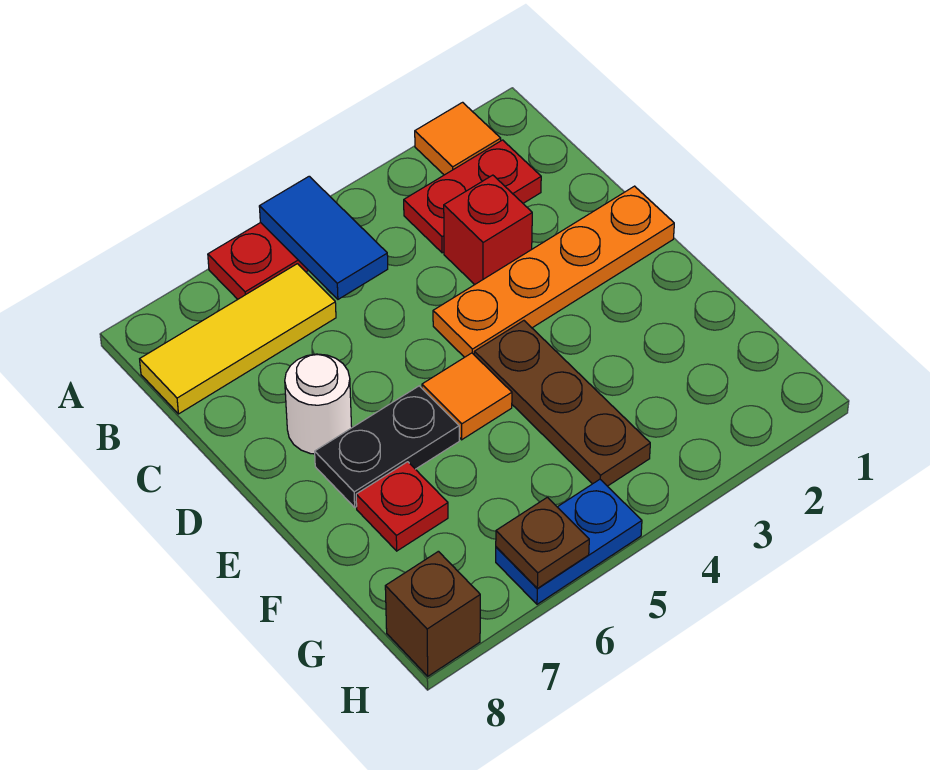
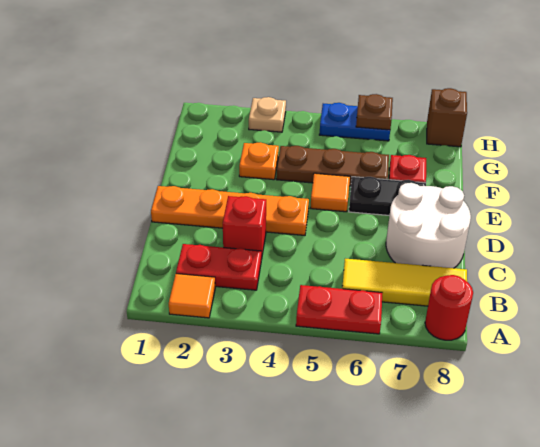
blue tile A5:B5 level 2 -> none
none -> red round brick A8 level 1
white round brick D7 level 1 -> white round brick C7:D8 level 1
brown plate E4:G4 level 1 -> brown plate F4:F6 level 1
none -> orange plate F3 level 1
none -> tan plate H3 level 1

